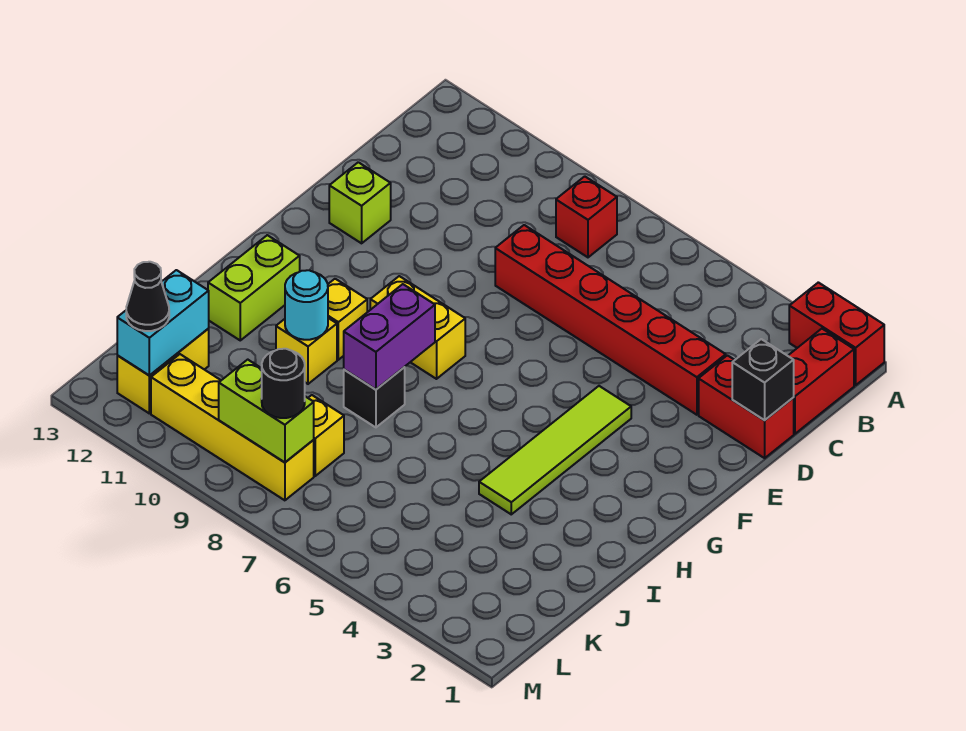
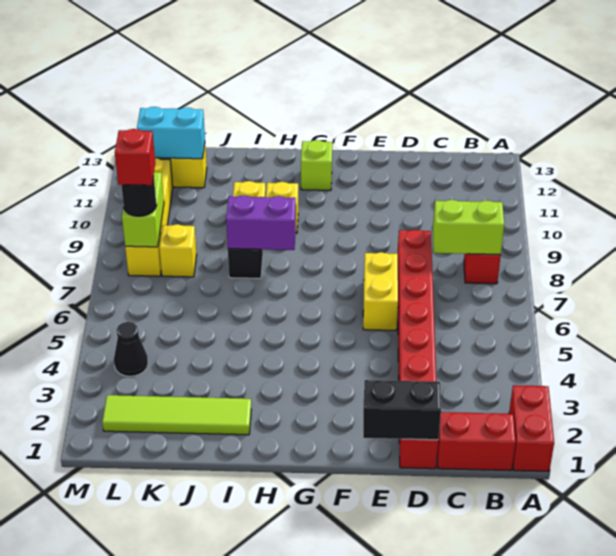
black brick D1 level 2 -> black brick D1:E1 level 2
lime brick E12 level 1 -> lime brick G12 level 1
lime tile F4:I4 level 1 -> lime tile I2:L2 level 1
yellow brick G8:G9 level 1 -> yellow brick E6:E7 level 1
lime brick H12:I12 level 1 -> lime brick B8:C8 level 2
cyan round brick I10 level 2 -> none
none -> red brick L8 level 4
black cone L12 level 3 -> black cone L4 level 1

